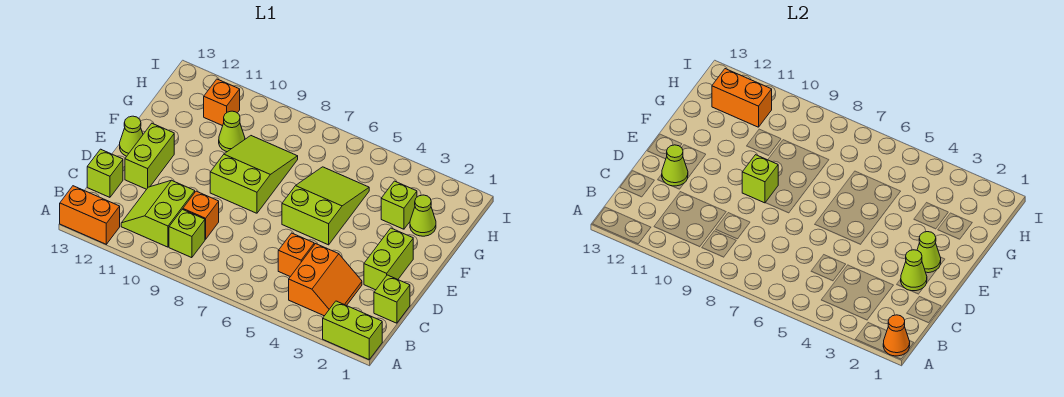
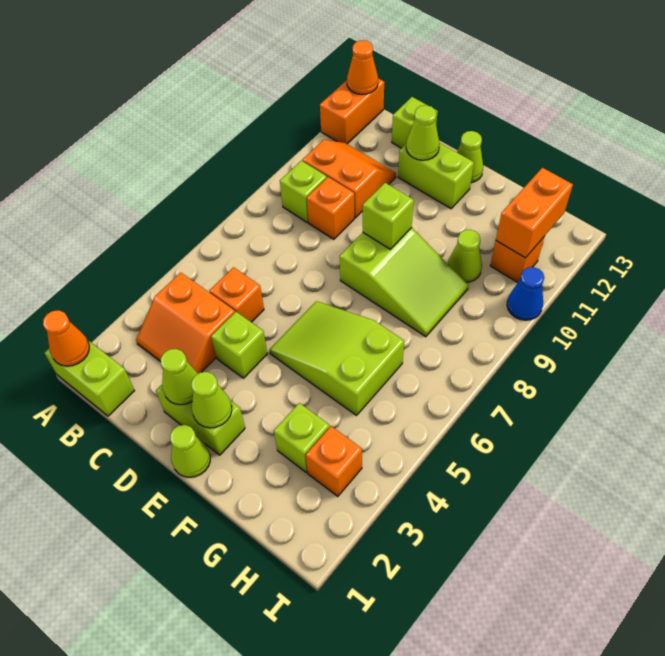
lime brick A1:A2 level 1 -> lime brick A1:B1 level 1
none -> orange cone A13 level 2
lime slope B10:C11 level 1 top 10 -> orange slope B10:C11 level 1 top 10
lime brick C1 level 1 -> lime brick D4 level 1
lime slope E5:G6 level 1 top E -> lime slope E5:G6 level 1 top G
lime cone G2 level 1 -> lime cone E1 level 1
none -> orange brick H3 level 1
none -> blue cone I10 level 1

